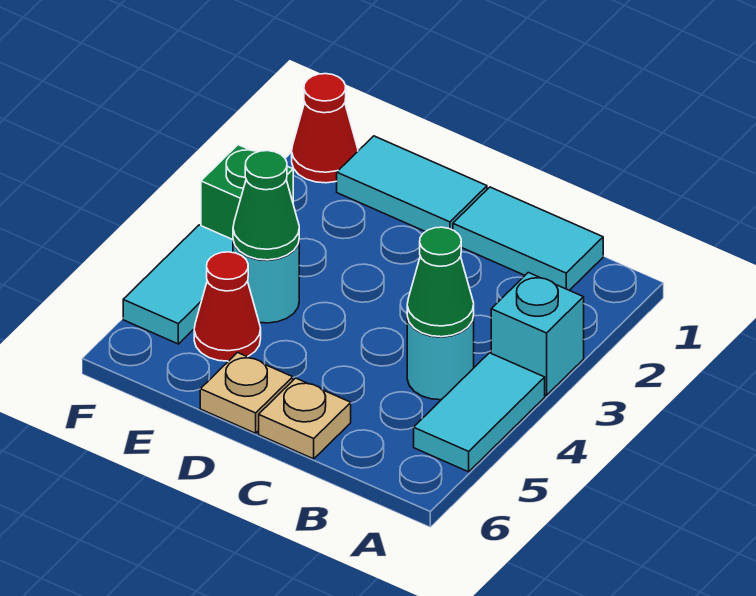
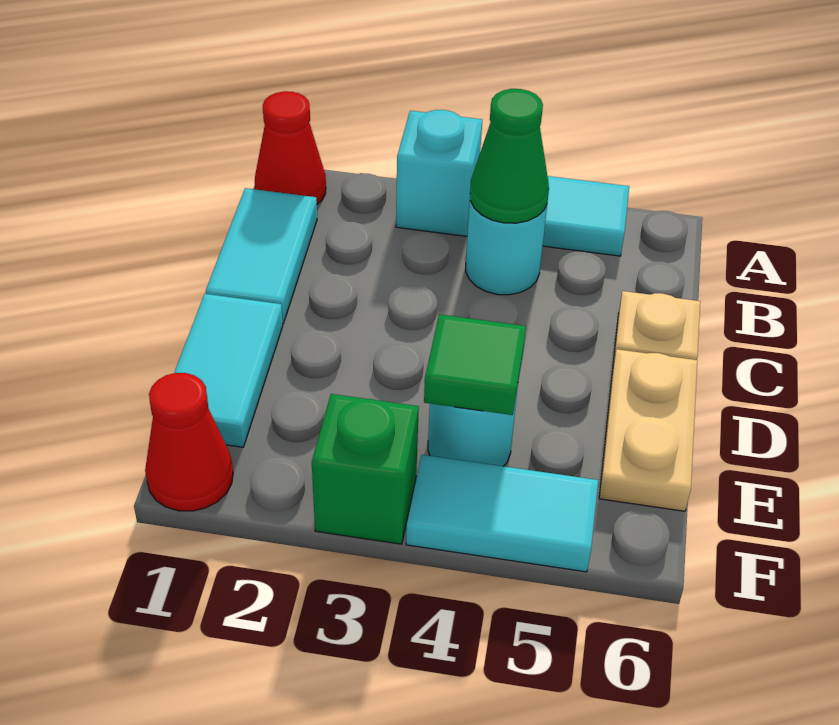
tan plate D6 level 1 -> tan plate D6:E6 level 1
green cone E4 level 2 -> green tile E4 level 2
red cone E5 level 1 -> red cone A1 level 1

